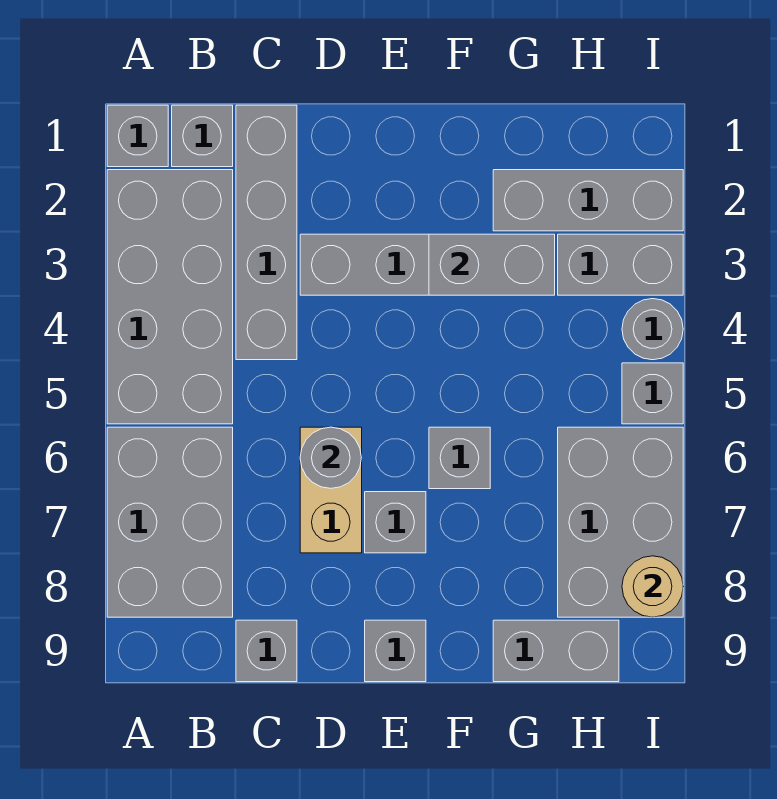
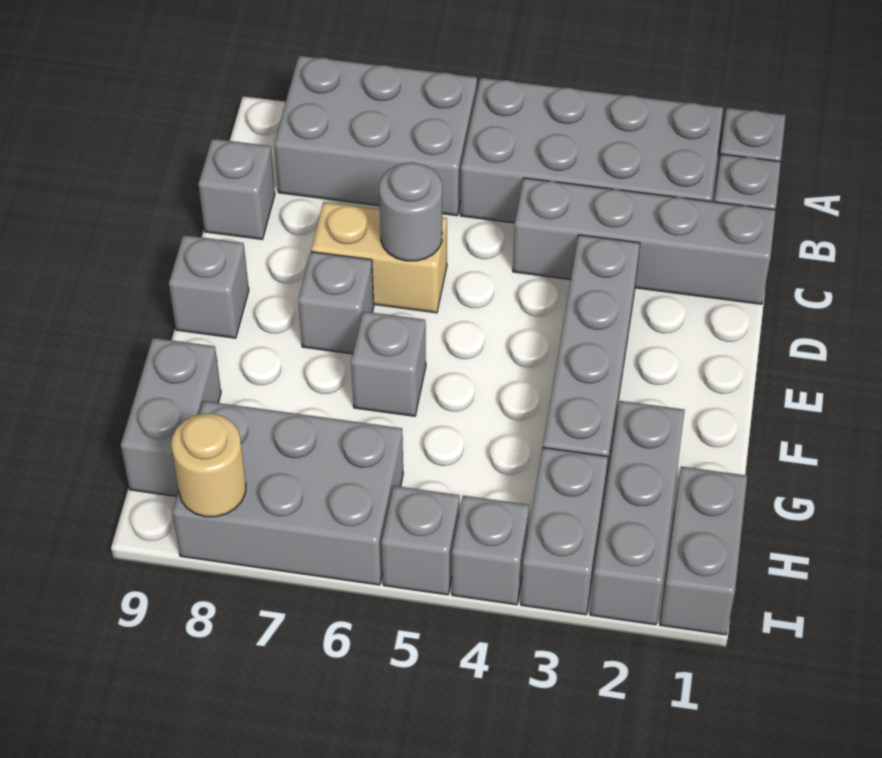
grey brick F3:G3 level 2 -> grey brick H1:I1 level 1
grey round brick I4 level 1 -> grey brick I4 level 1

